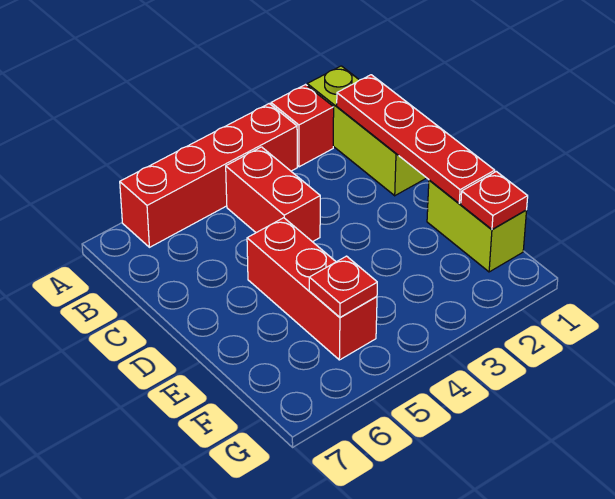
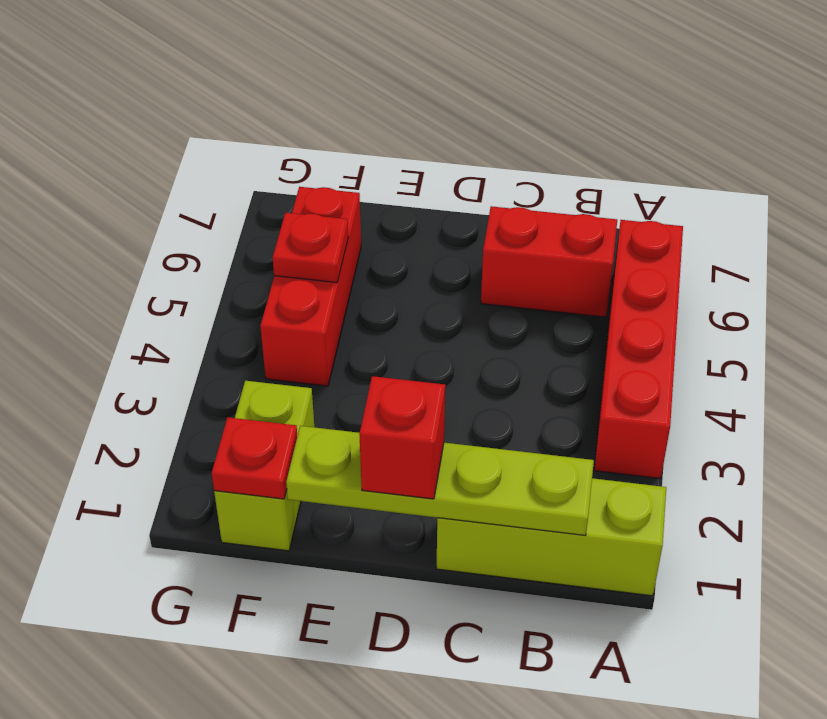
red brick A2 level 1 -> red brick D1 level 3
red plate B1:E1 level 2 -> lime plate B1:E1 level 2
red brick B4:C4 level 1 -> red brick B6:C6 level 1
red brick D5:F5 level 1 -> red brick F4:F6 level 1
lime brick E1:F1 level 1 -> lime brick F1:F2 level 1

